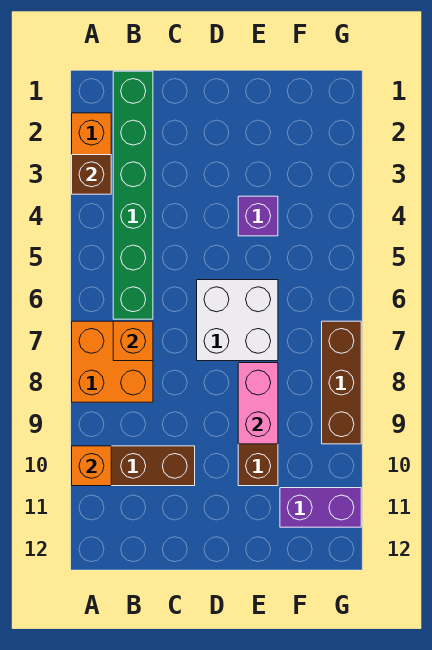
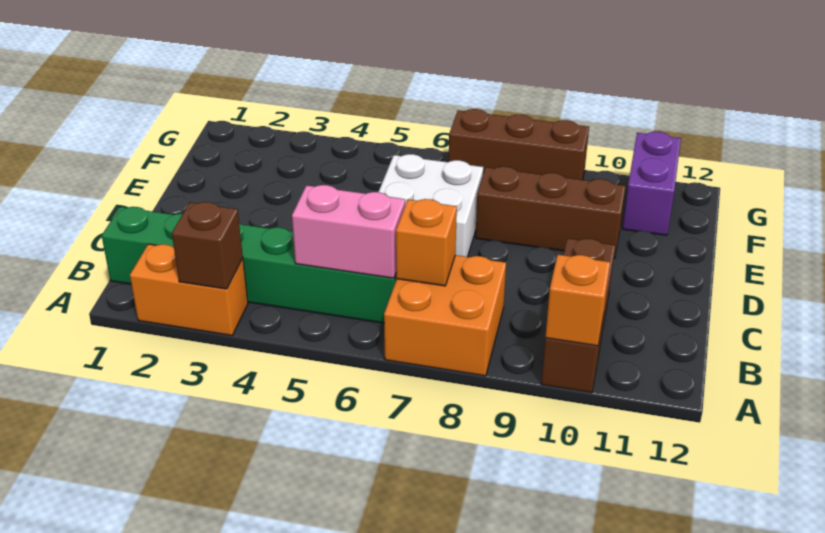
purple brick E4 level 1 -> none
pink brick E8:E9 level 2 -> pink brick B5:B6 level 2

